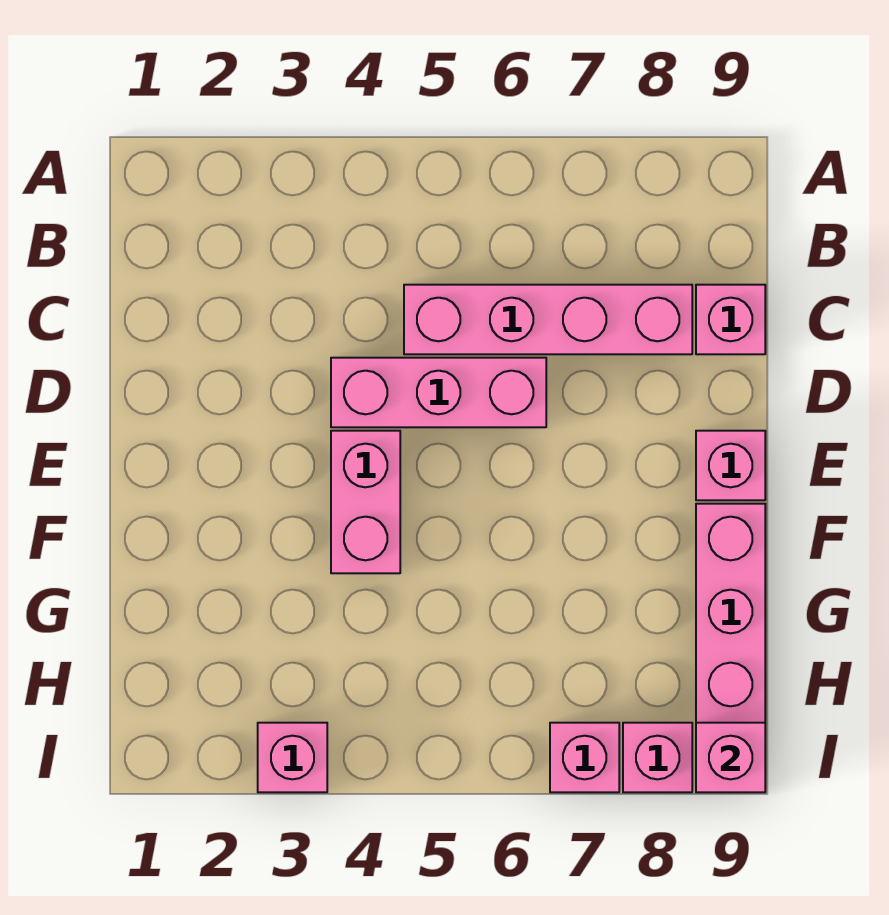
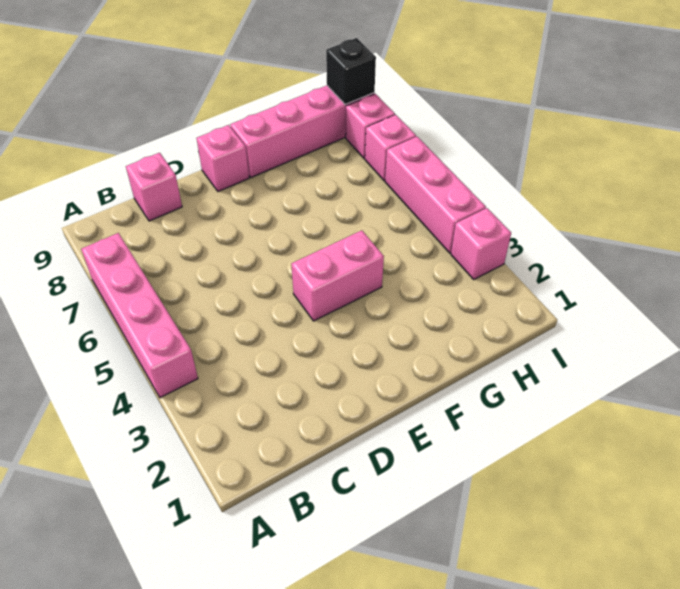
pink brick C5:C8 level 1 -> pink brick A4:A7 level 1
pink brick D4:D6 level 1 -> pink brick I4:I6 level 1
pink brick I9 level 2 -> black brick I9 level 2

